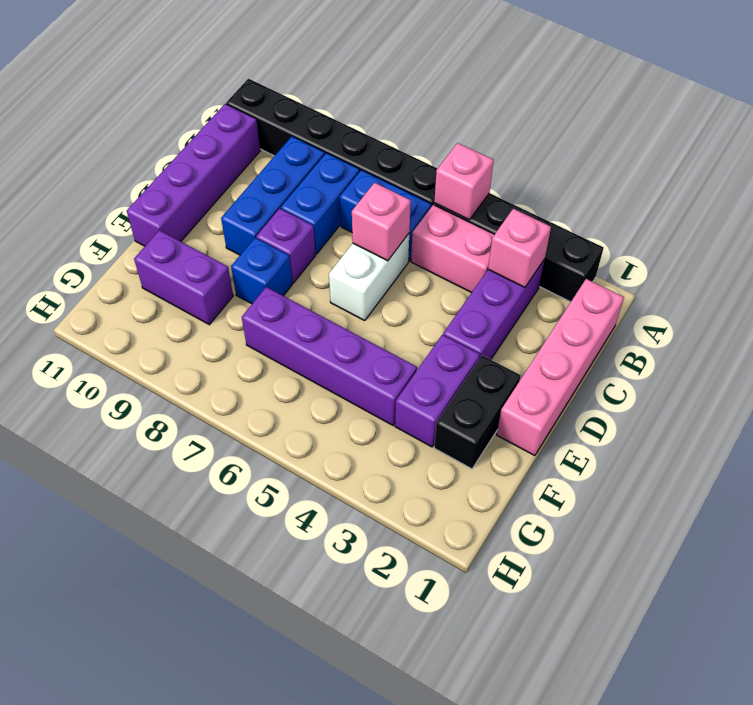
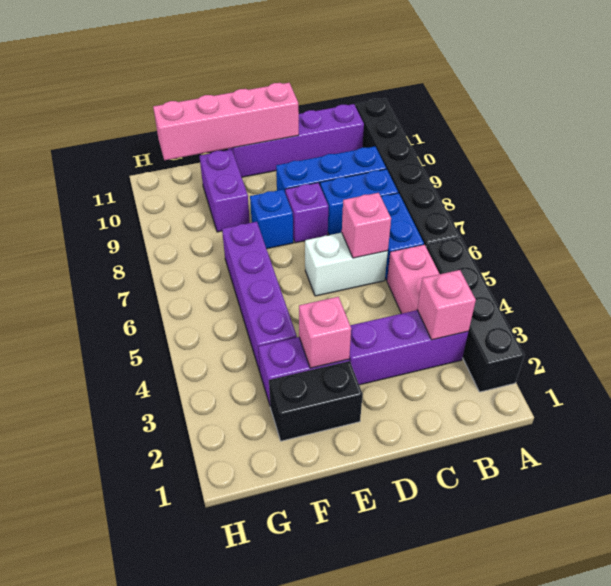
pink brick A5 level 2 -> pink brick E3 level 2
pink brick B1:E1 level 1 -> pink brick D11:G11 level 2

